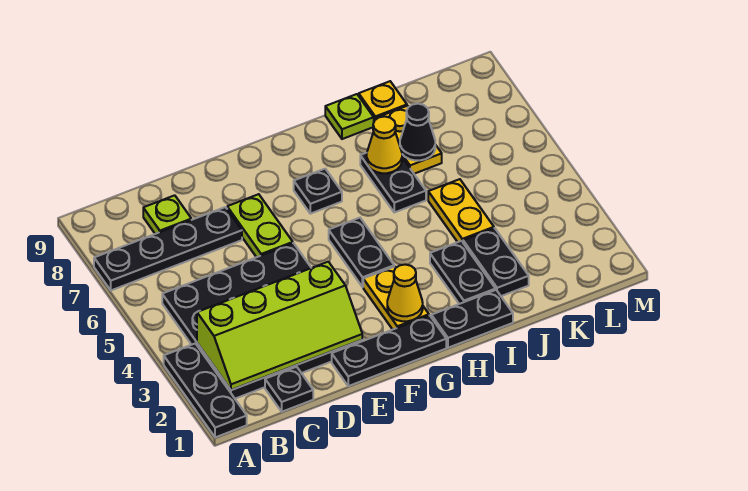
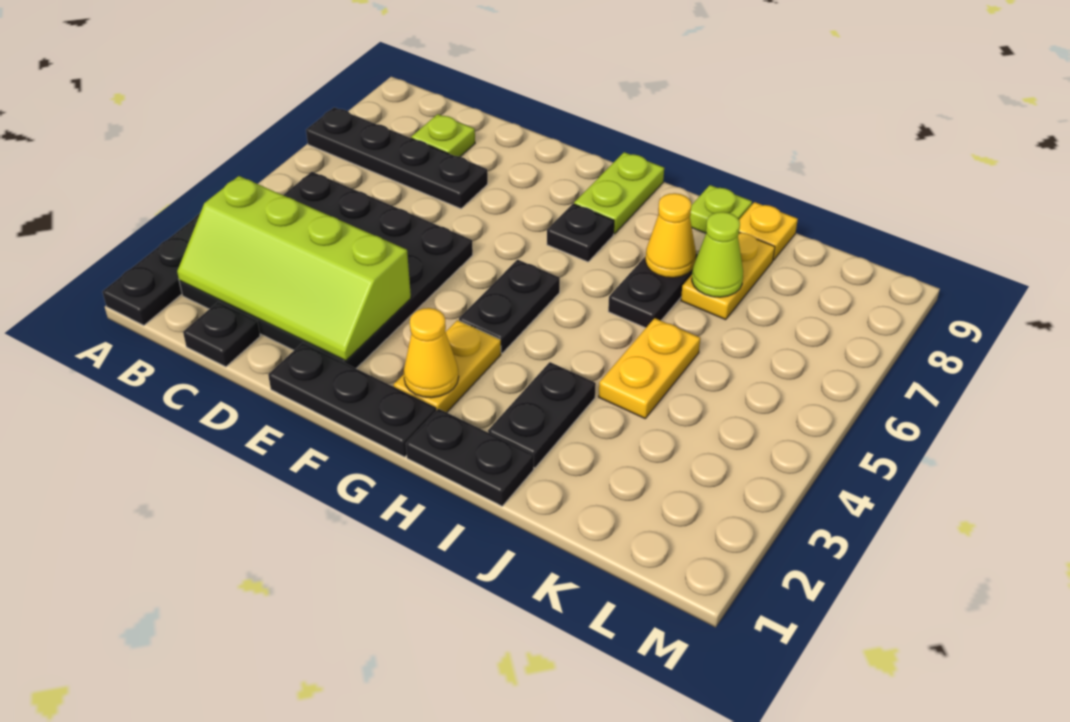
lime plate E6:E7 level 1 -> lime plate G8:G9 level 1
black plate J2:J3 level 1 -> none
black cone J7 level 2 -> lime cone J7 level 2

